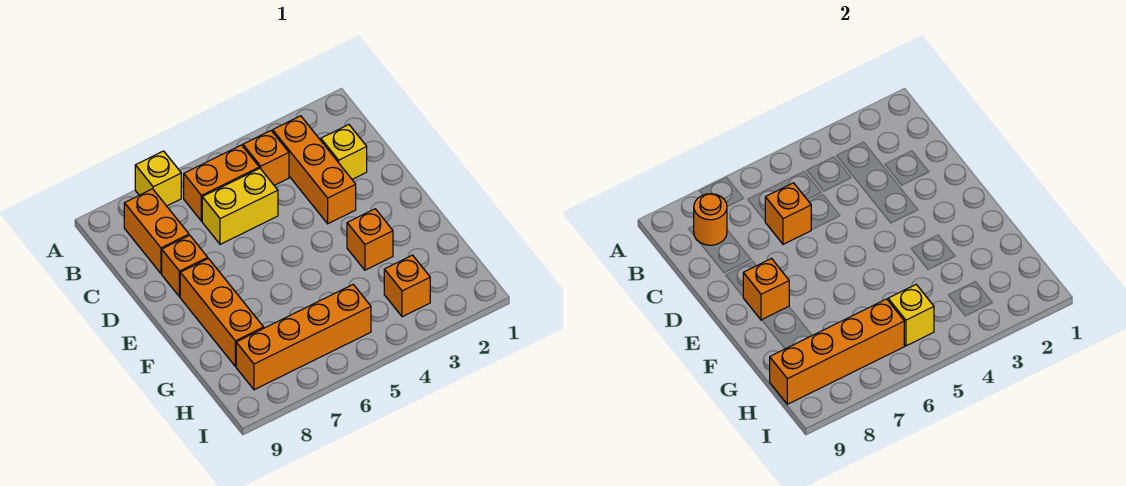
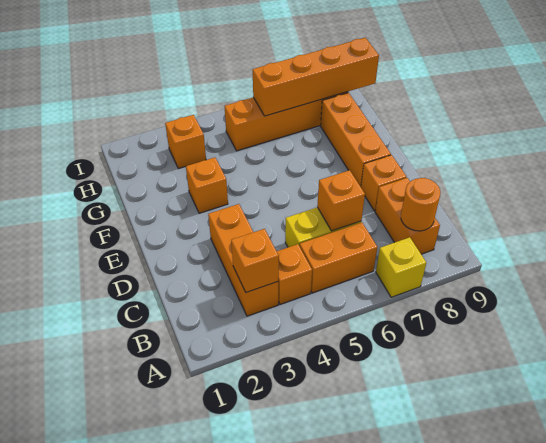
yellow brick C2 level 1 -> none
orange brick E8 level 2 -> orange brick B3 level 2
yellow brick H5 level 2 -> none

